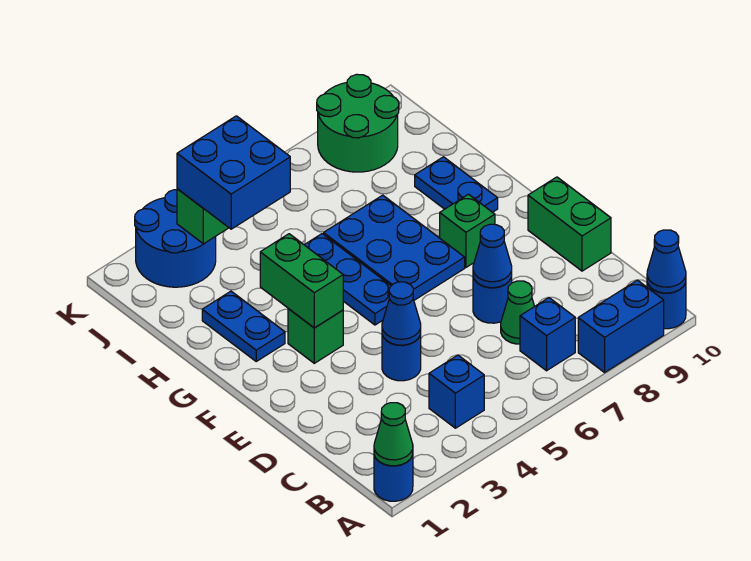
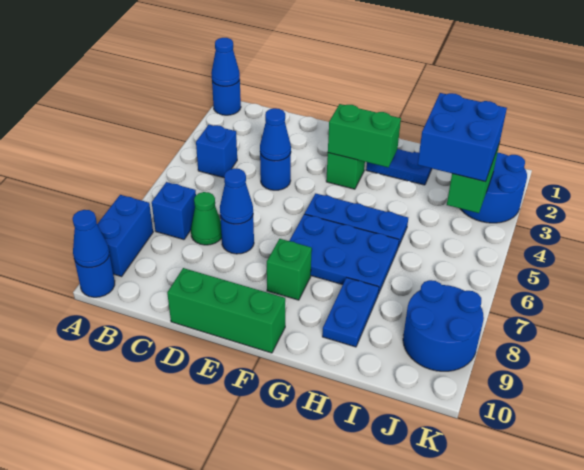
green cone A1 level 2 -> blue cone A1 level 2
green brick D10:E10 level 1 -> green brick D10:F10 level 1
blue plate G9:H9 level 1 -> blue plate H8:H9 level 1
green round brick J8:K9 level 1 -> blue round brick J8:K9 level 1

